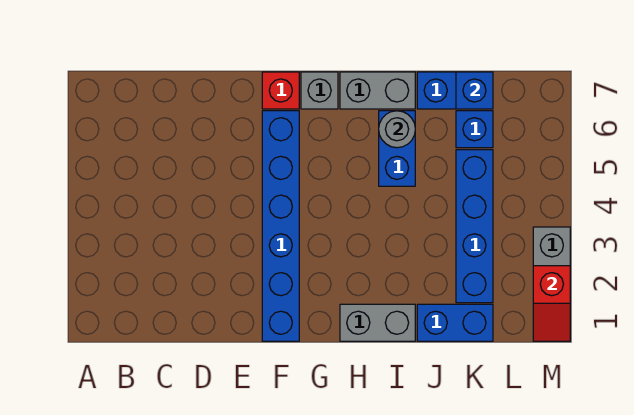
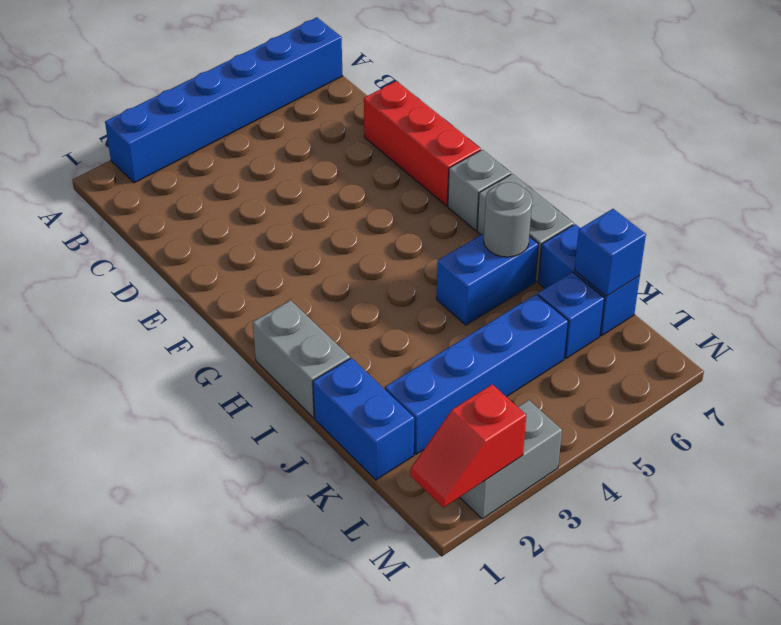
blue brick F1:F6 level 1 -> blue brick A2:A7 level 1
red brick F7 level 1 -> red brick D7:F7 level 1

